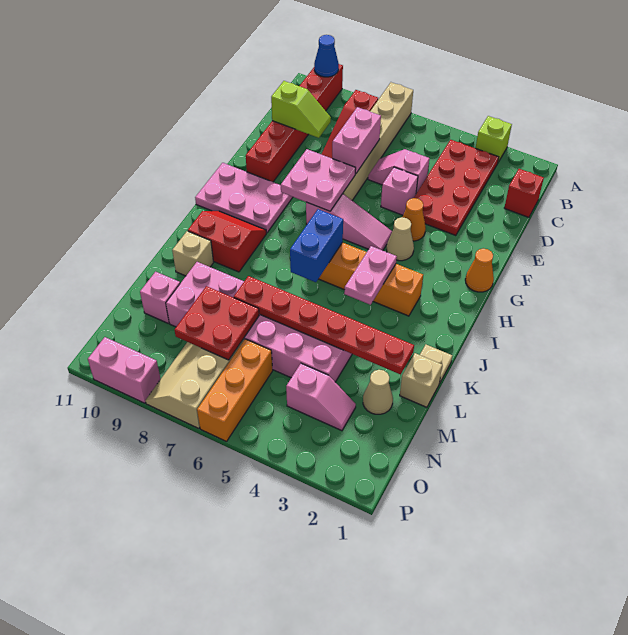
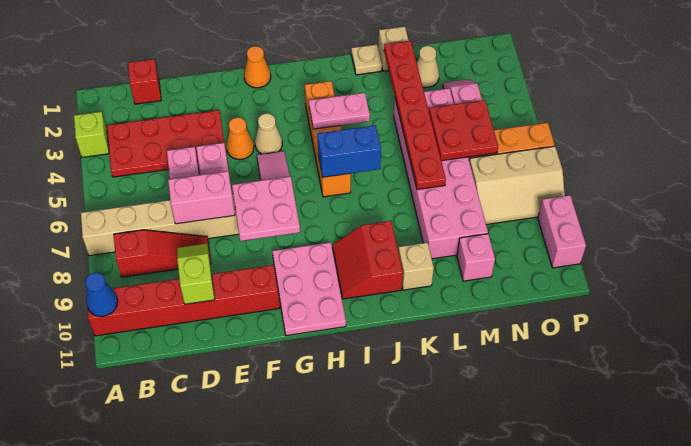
red plate M7:N8 level 2 -> red plate M5:N6 level 2

